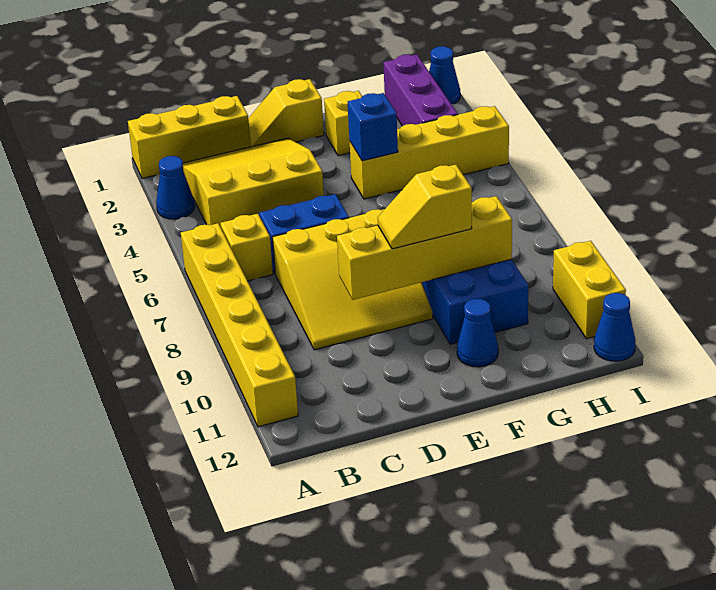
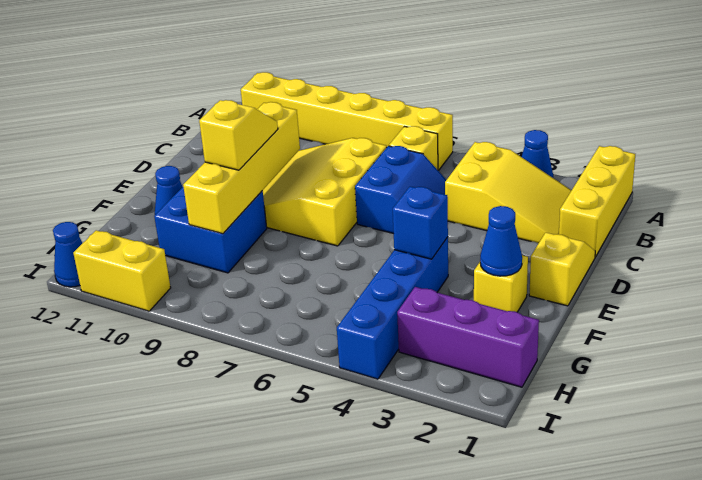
yellow slope B2:D4 level 1 top 4 -> yellow slope B2:C4 level 1 top 4
yellow brick F4:I4 level 1 -> blue brick F4:I4 level 1
blue cone I1 level 1 -> blue cone F2 level 2

